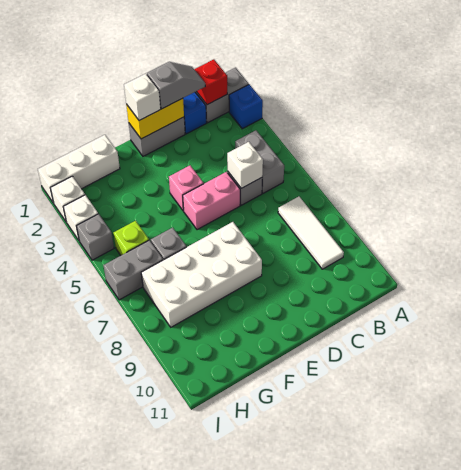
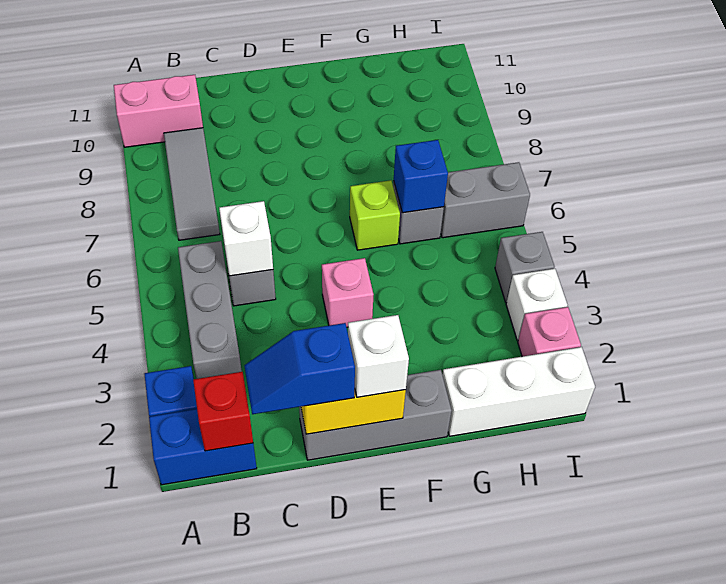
grey brick A1:B1 level 1 -> blue brick A1:B1 level 1
grey brick B4:B5 level 1 -> grey brick B3:B5 level 1
white tile B7:B9 level 1 -> grey tile B7:B9 level 1
blue brick C1 level 1 -> blue brick G6 level 2
grey slope C1:D1 level 3 top D -> blue slope C1:D1 level 3 top D
grey brick D1:E1 level 1 -> grey brick D1:F1 level 1
pink brick D5:E5 level 1 -> pink brick A10:B10 level 1
white brick E7:H8 level 1 -> none
lime brick H5 level 1 -> lime brick F6 level 1
white brick I2 level 1 -> pink brick I2 level 1

